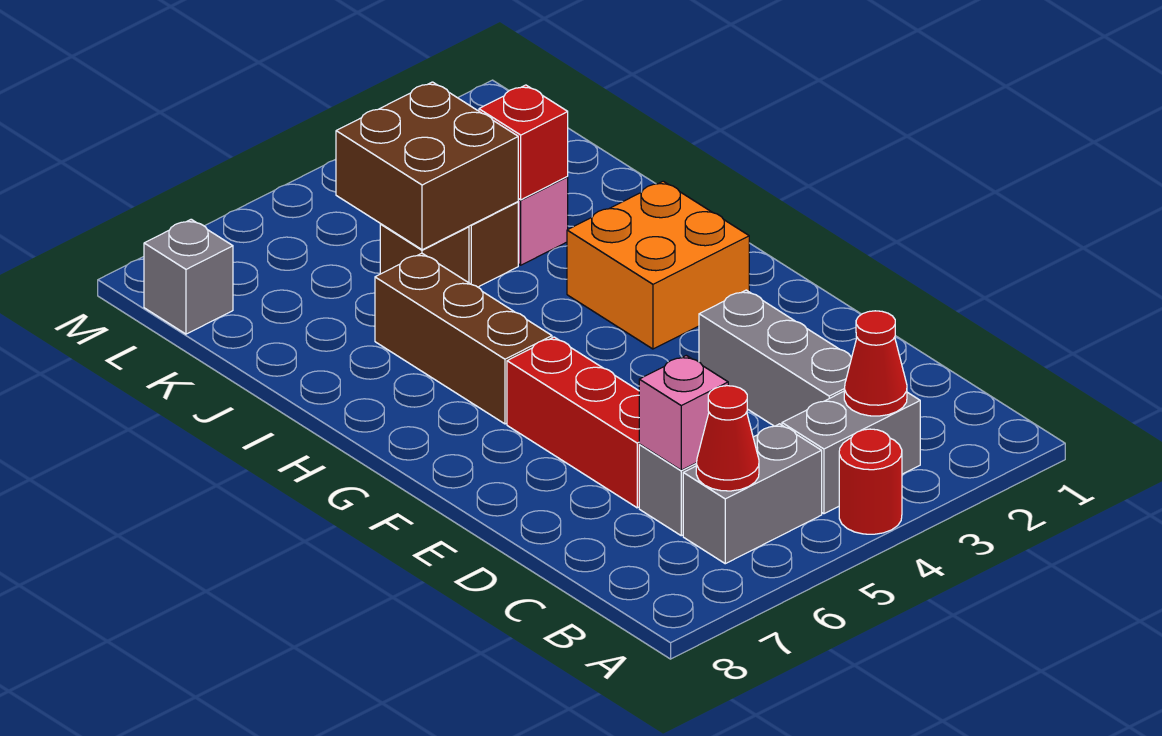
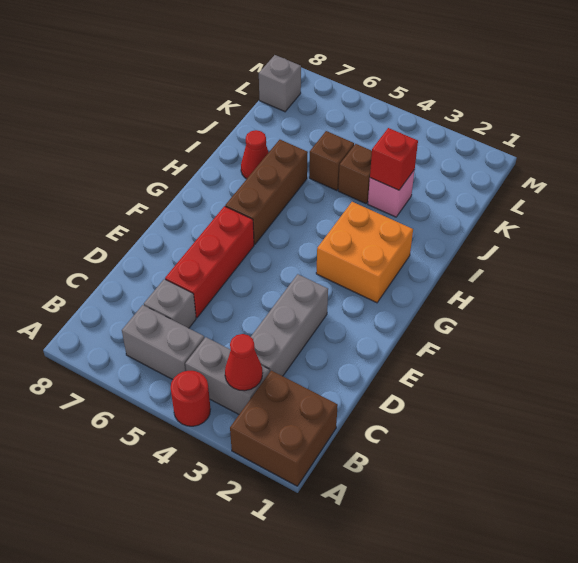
red cone B6 level 2 -> red cone I7 level 1
pink brick C6 level 2 -> none
brown brick J4:K5 level 2 -> brown brick A1:B2 level 1

